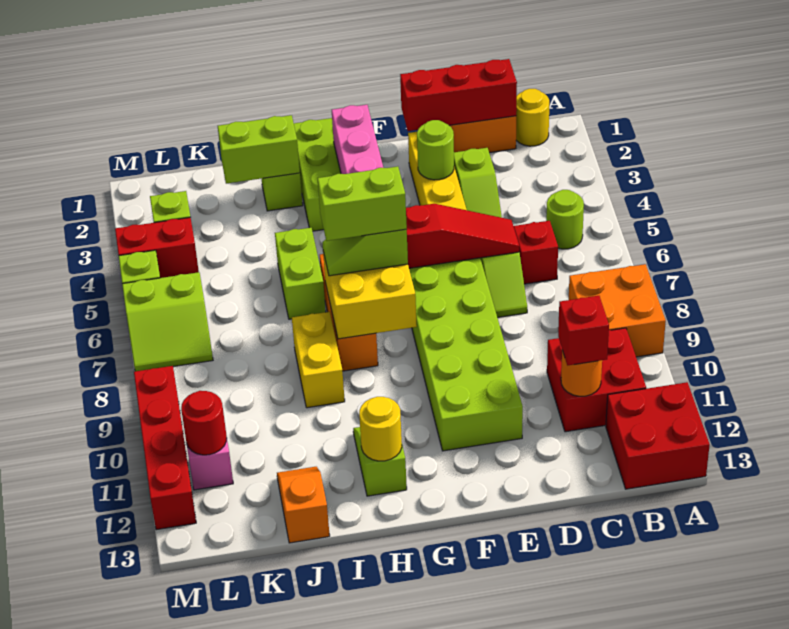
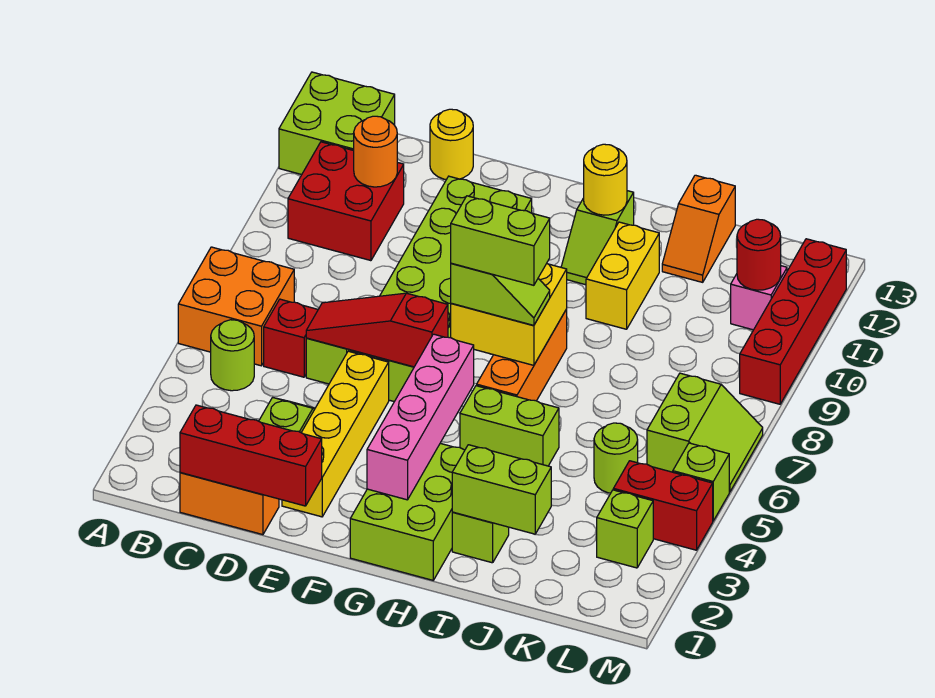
orange brick A8:B9 level 1 -> orange brick A6:B7 level 1
red brick A12:B13 level 1 -> lime brick A12:B13 level 1
yellow round brick B1 level 1 -> yellow round brick D13 level 1
red brick C11 level 3 -> none
lime round brick E3 level 2 -> lime round brick K5 level 1
lime brick I5:I6 level 1 -> lime brick H5:I5 level 1
yellow brick I8:I9 level 1 -> yellow brick I10:I11 level 1
lime slope L6:M7 level 1 top 6 -> lime slope L6:M7 level 1 top L

